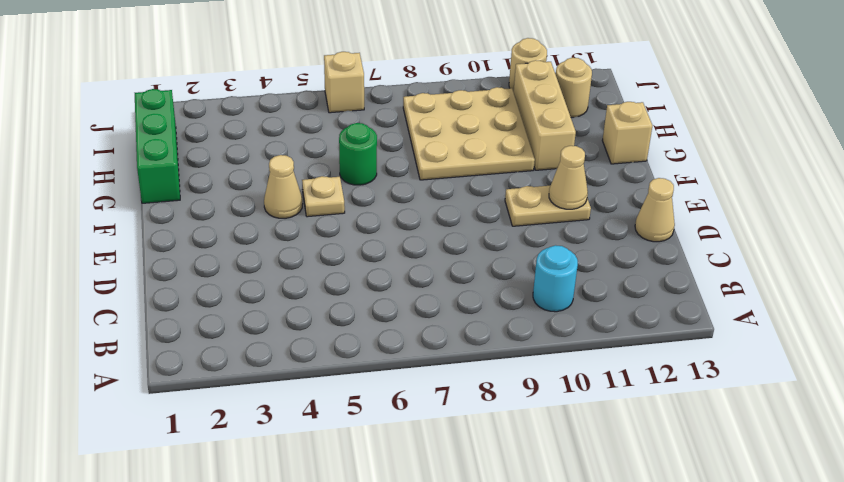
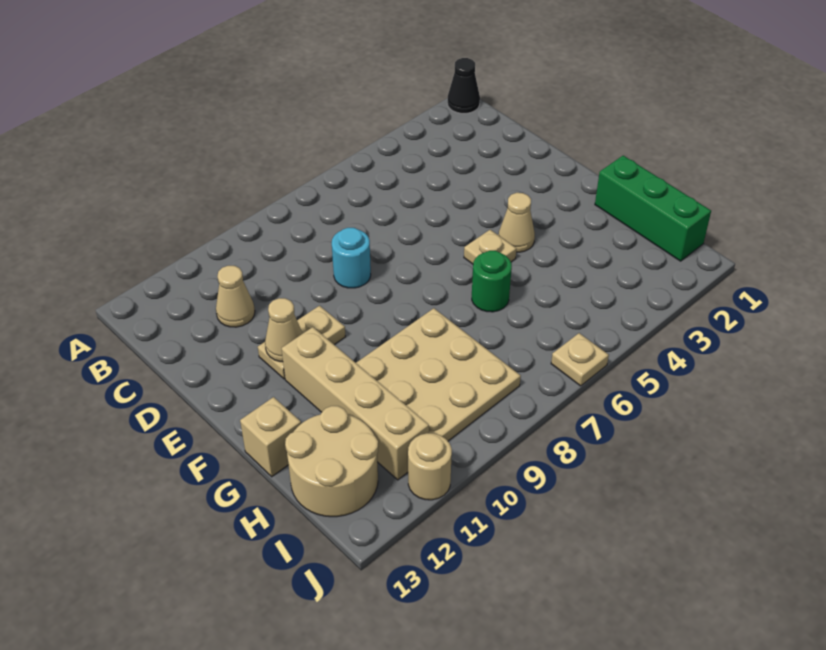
none -> black cone A1 level 1
cyan round brick B10 level 1 -> cyan round brick D8 level 1
tan cone D13 level 1 -> tan cone C11 level 1
tan brick G11:I11 level 1 -> tan brick F11:I11 level 1
tan round brick I12 level 1 -> tan round brick H12:I13 level 1
tan brick J6 level 1 -> tan plate J6 level 1

